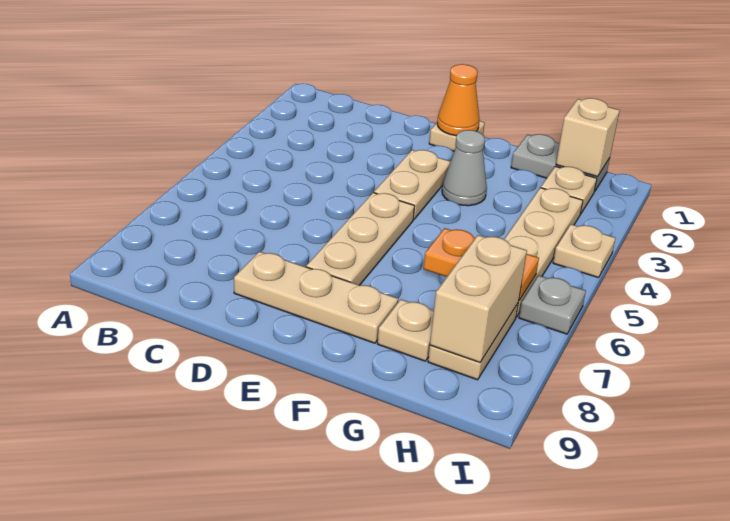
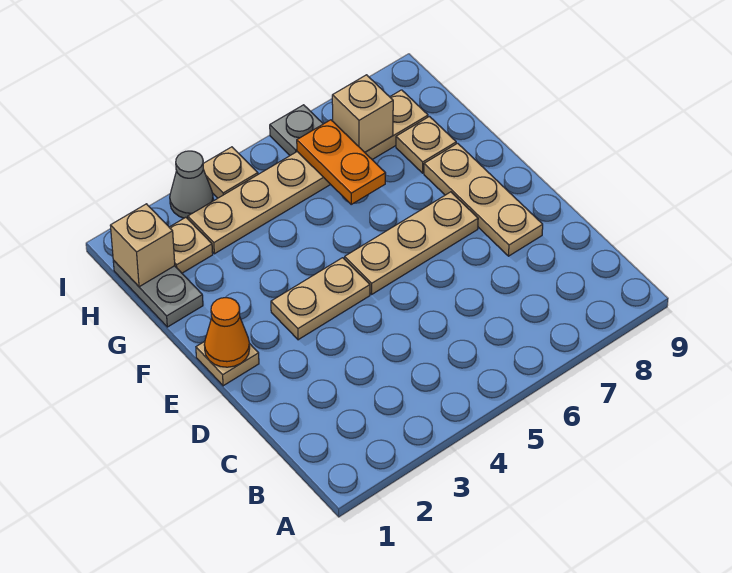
grey cone F3 level 1 -> grey cone I3 level 1
tan brick H7:H8 level 2 -> tan brick H7 level 2

